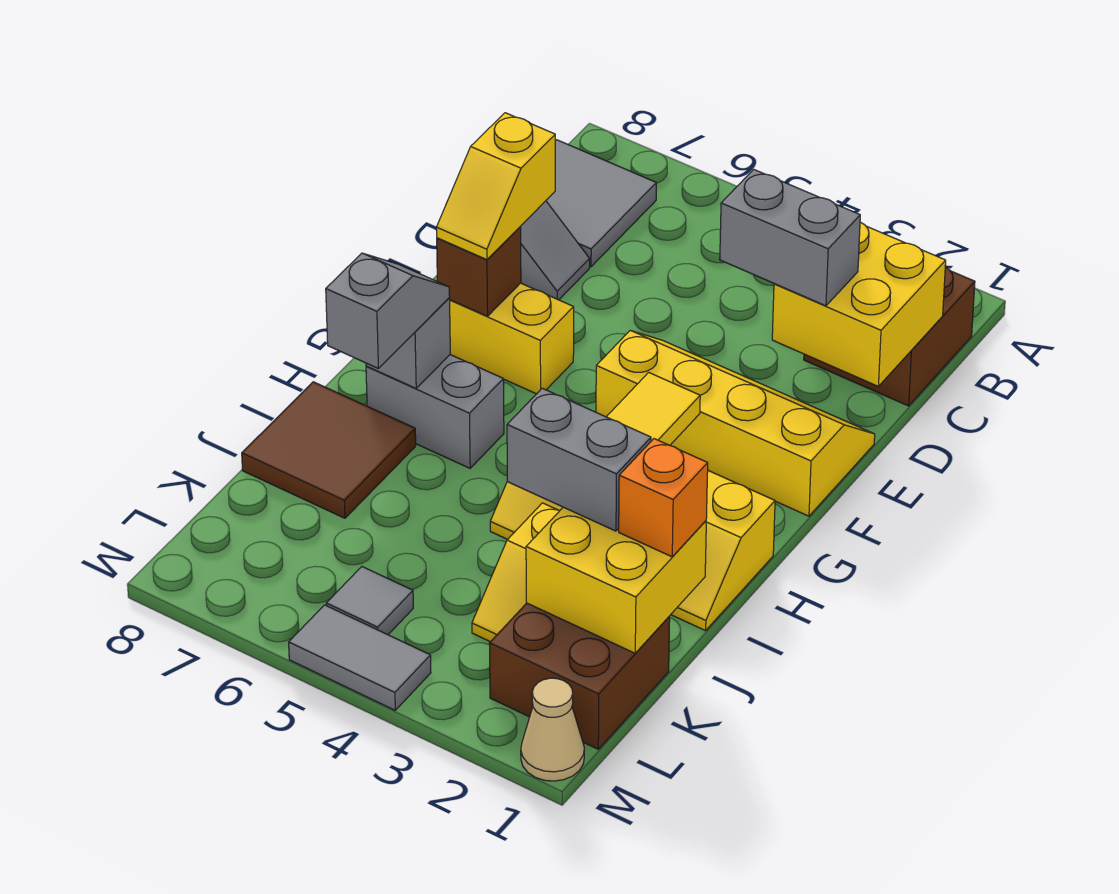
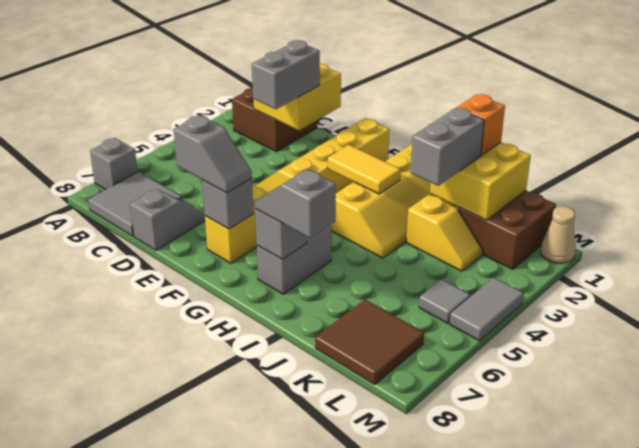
none -> grey brick A7 level 1
yellow slope E7:F7 level 3 top E -> grey slope E7:F7 level 3 top E
brown brick F7 level 2 -> grey brick F7 level 2
brown tile I7:J8 level 1 -> brown tile K7:L8 level 1

